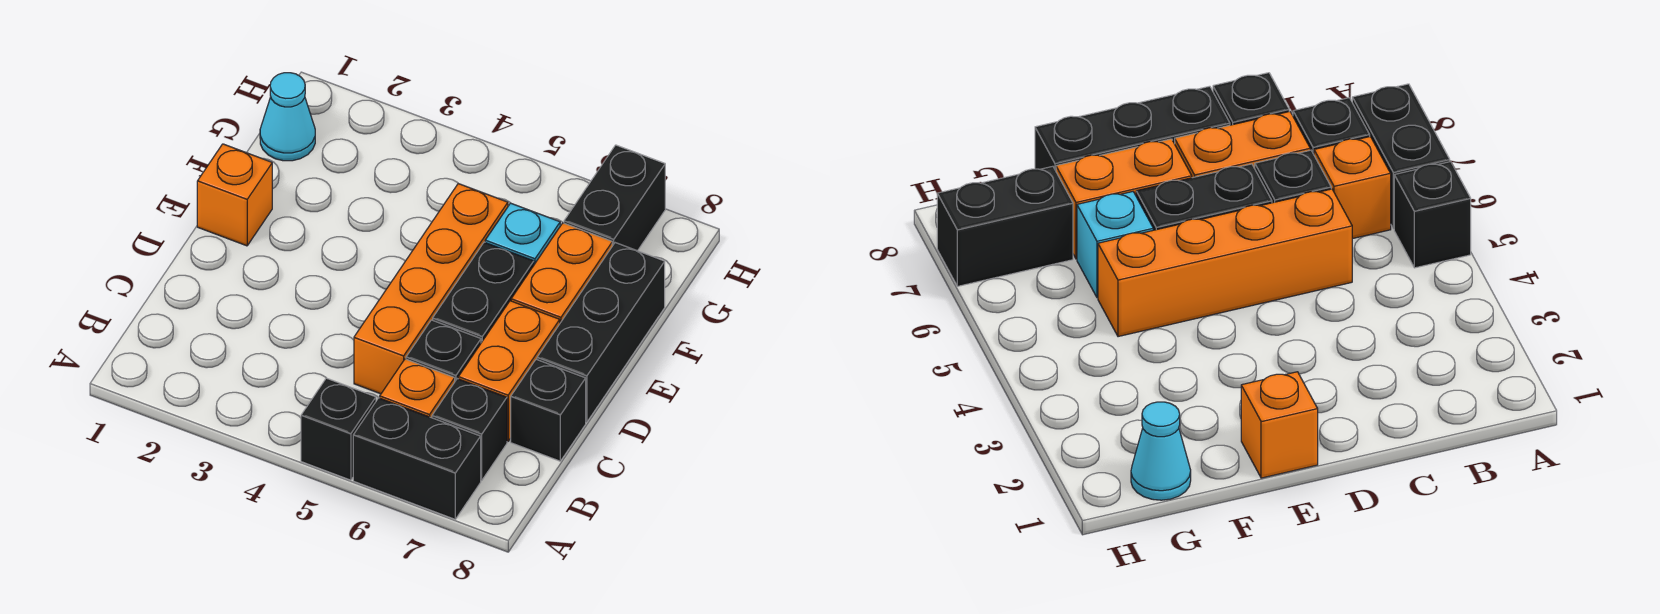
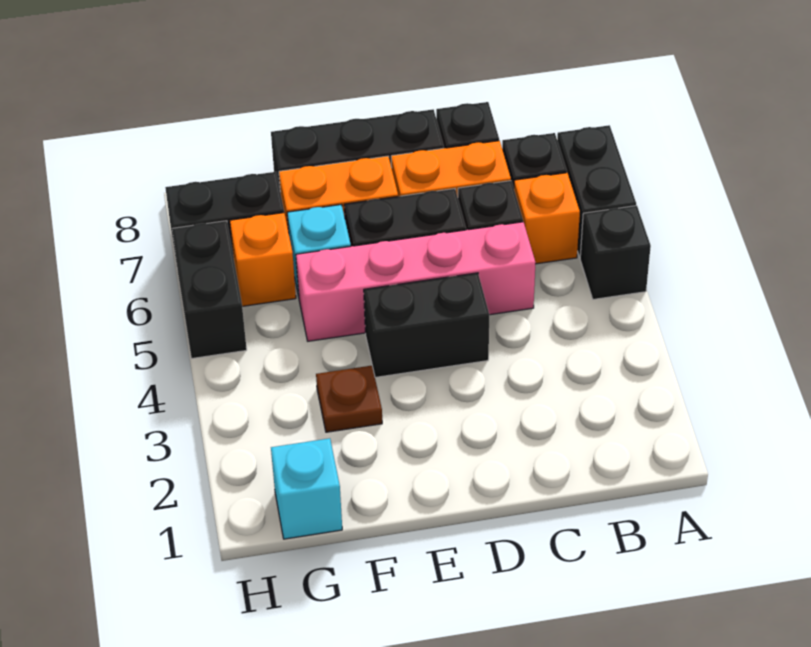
orange brick C5:F5 level 1 -> pink brick C5:F5 level 1
none -> black brick D4:E4 level 1
orange brick E1 level 1 -> orange brick G6 level 1
none -> brown plate F3 level 1
cyan cone G1 level 1 -> cyan brick G1 level 1
none -> black brick H5:H6 level 1

